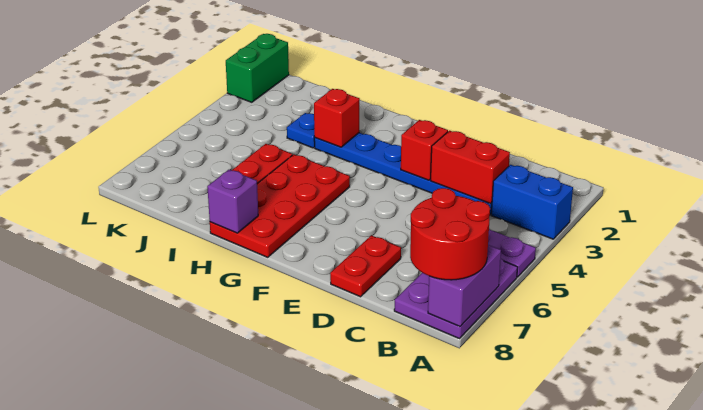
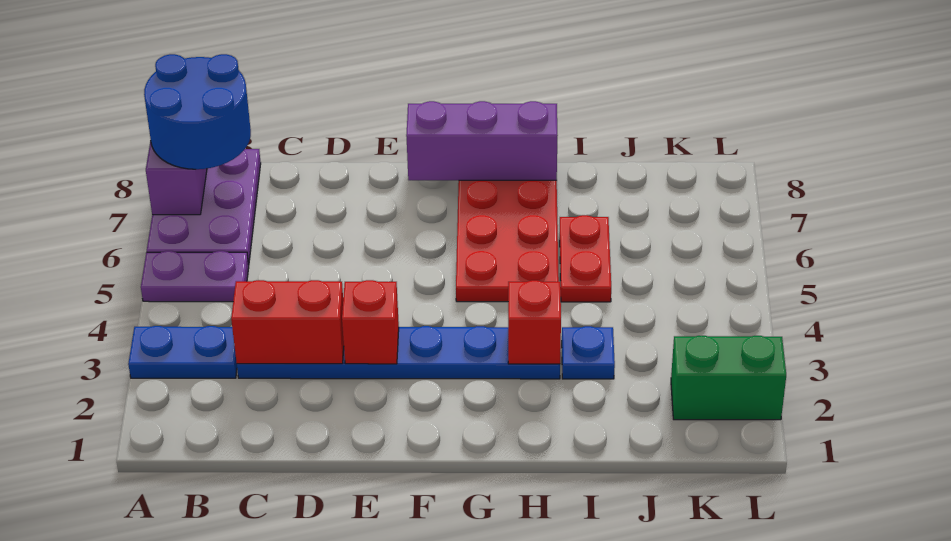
blue brick A3:B3 level 1 -> blue plate A3:B3 level 1
red round brick A7:B8 level 3 -> blue round brick A7:B8 level 3
red plate D7:D8 level 1 -> none
purple brick H8 level 2 -> purple brick F8:H8 level 2
green brick L1:L2 level 1 -> green brick K2:L2 level 1

